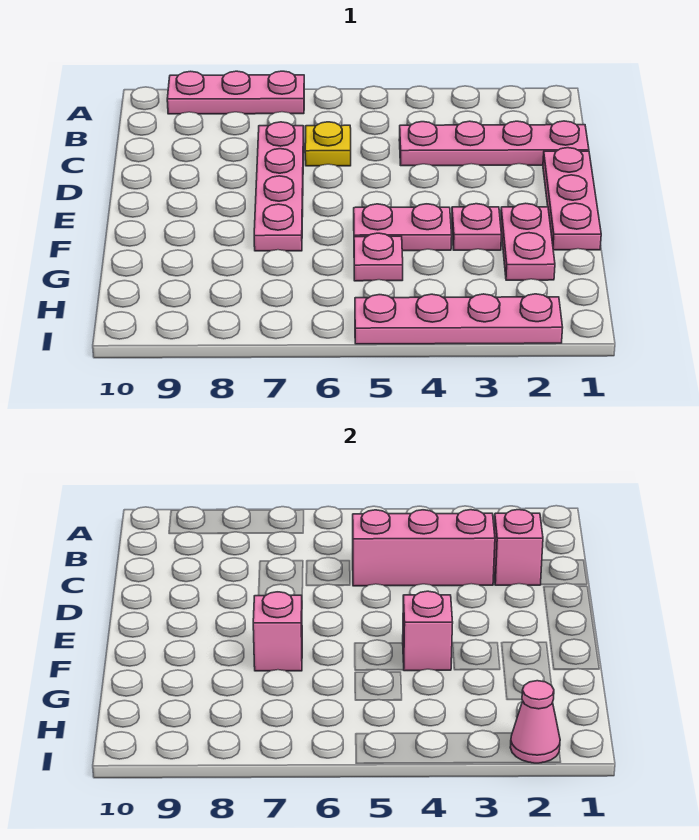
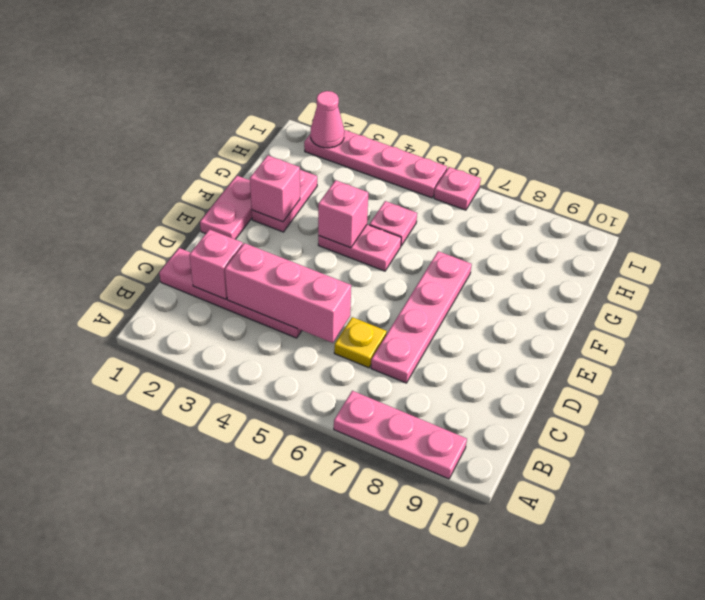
pink plate D1:F1 level 1 -> pink plate E1:F1 level 1
pink plate F3 level 1 -> pink plate I6 level 1
pink brick F7 level 2 -> pink brick F2 level 2

